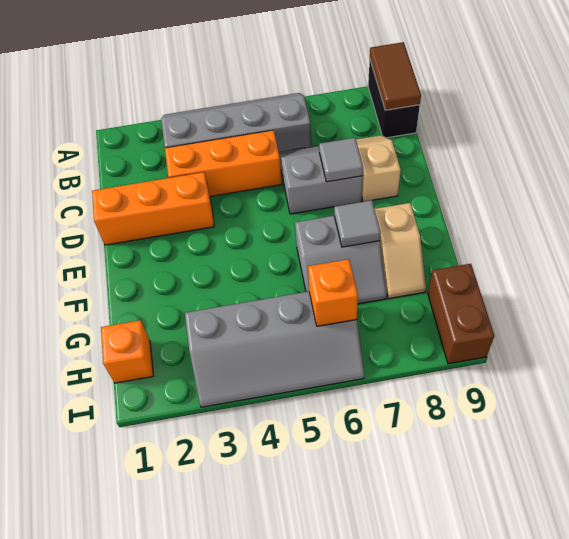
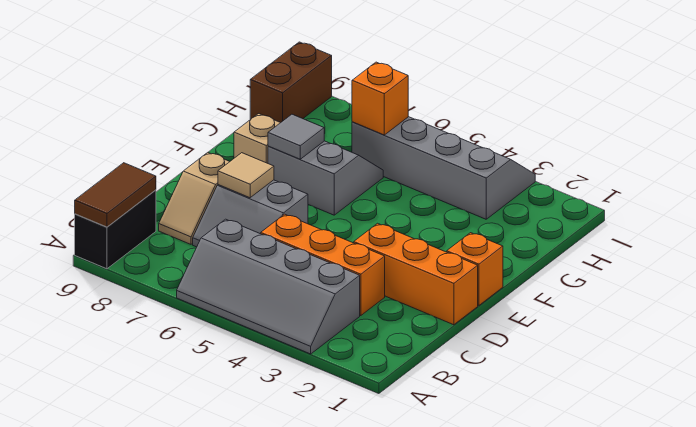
grey tile D7 level 2 -> tan tile D7 level 2
orange brick H1 level 1 -> orange brick E1 level 1

